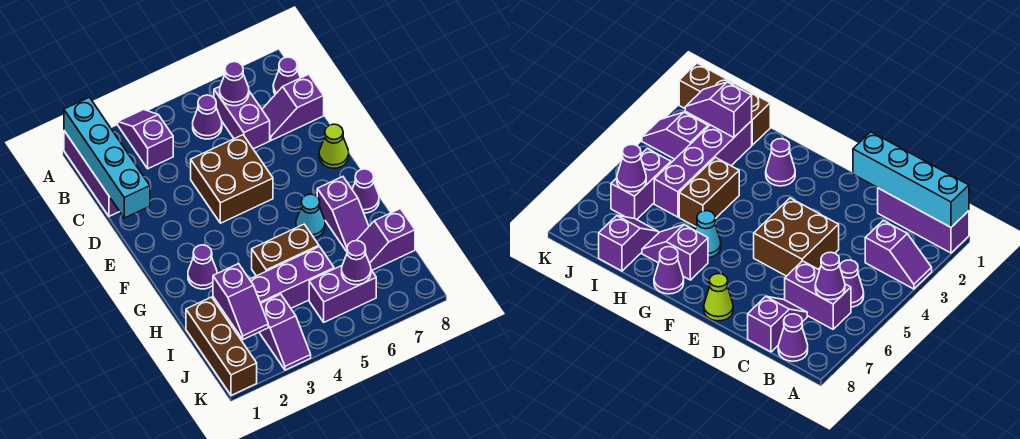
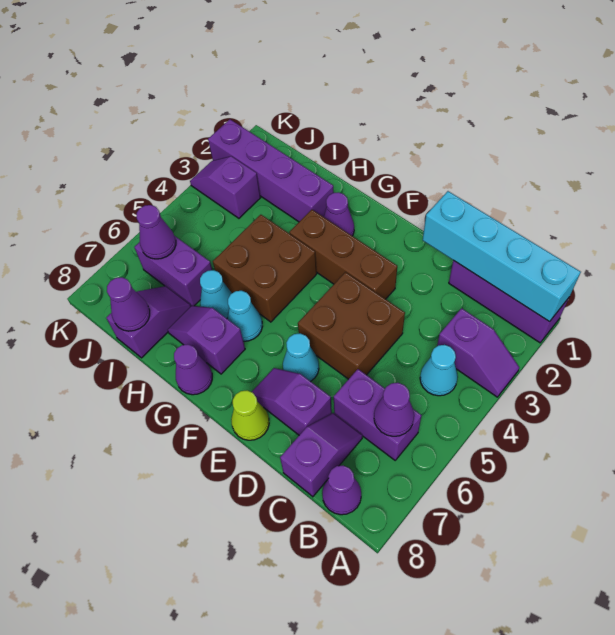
none -> cyan cone B4 level 1
purple cone B5 level 1 -> purple cone I8 level 2
none -> cyan cone E6 level 1
brown brick H4:H5 level 1 -> brown brick G4:H5 level 1
none -> cyan cone H6 level 1
brown brick I1:K1 level 1 -> brown brick E3:G3 level 1
purple brick I2:I5 level 1 -> purple brick H2:K2 level 1
purple slope I2:J2 level 2 top I -> purple slope D7:E7 level 1 top D
purple brick J5:J6 level 1 -> purple brick I6:J6 level 1

